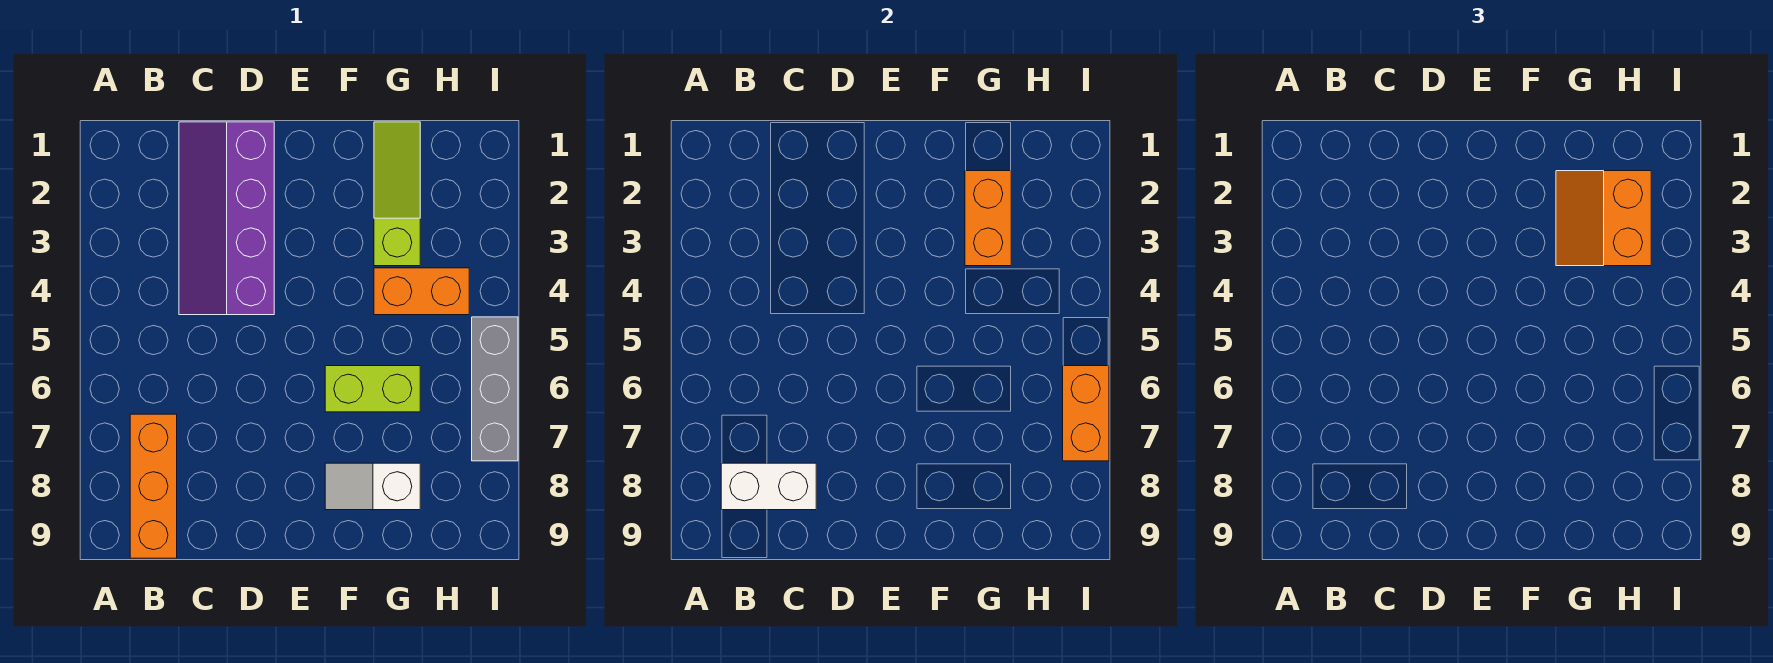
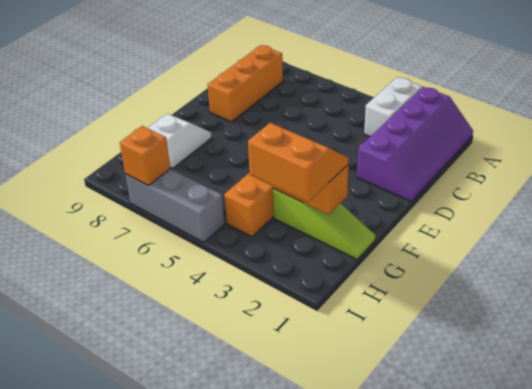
orange brick B7:B9 level 1 -> orange brick B8:D8 level 1
white brick B8:C8 level 2 -> white brick A3:B3 level 1
purple slope C1:D4 level 1 top D -> purple slope A1:D2 level 1 top 2
lime brick F6:G6 level 1 -> none
orange brick I6:I7 level 2 -> orange brick I7 level 2

